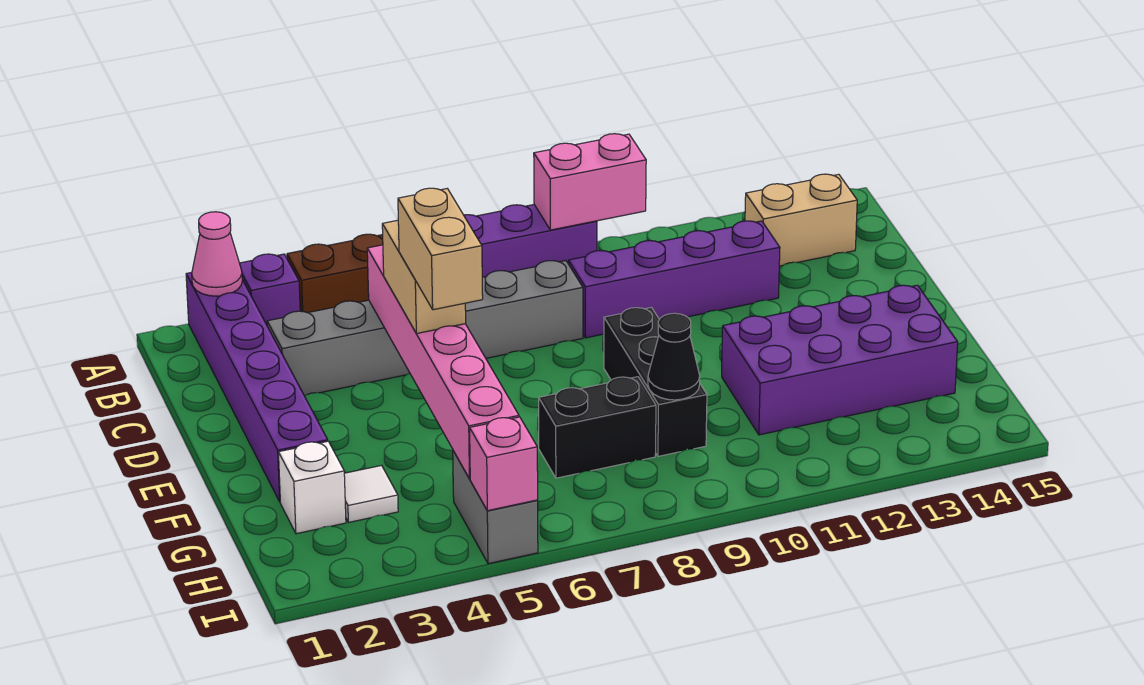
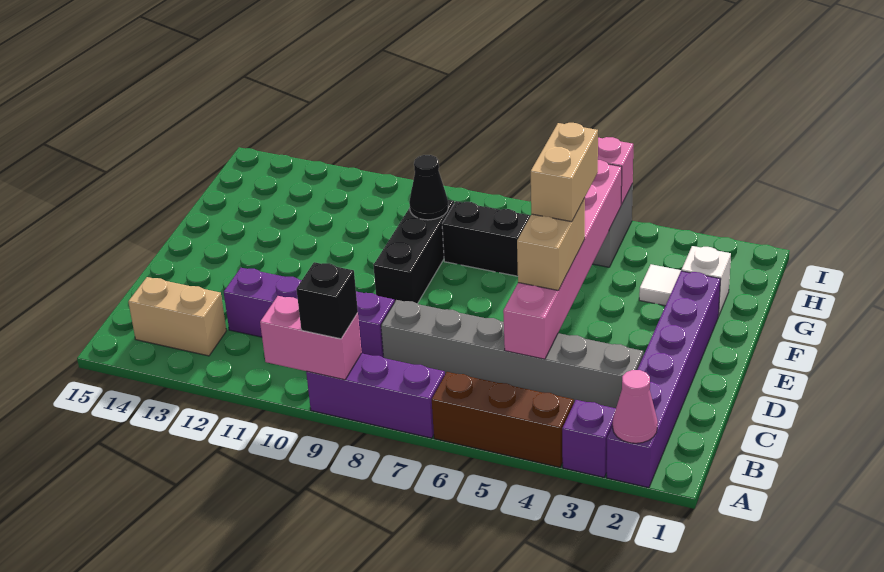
none -> black brick A9 level 3
purple brick F11:G14 level 1 -> none

